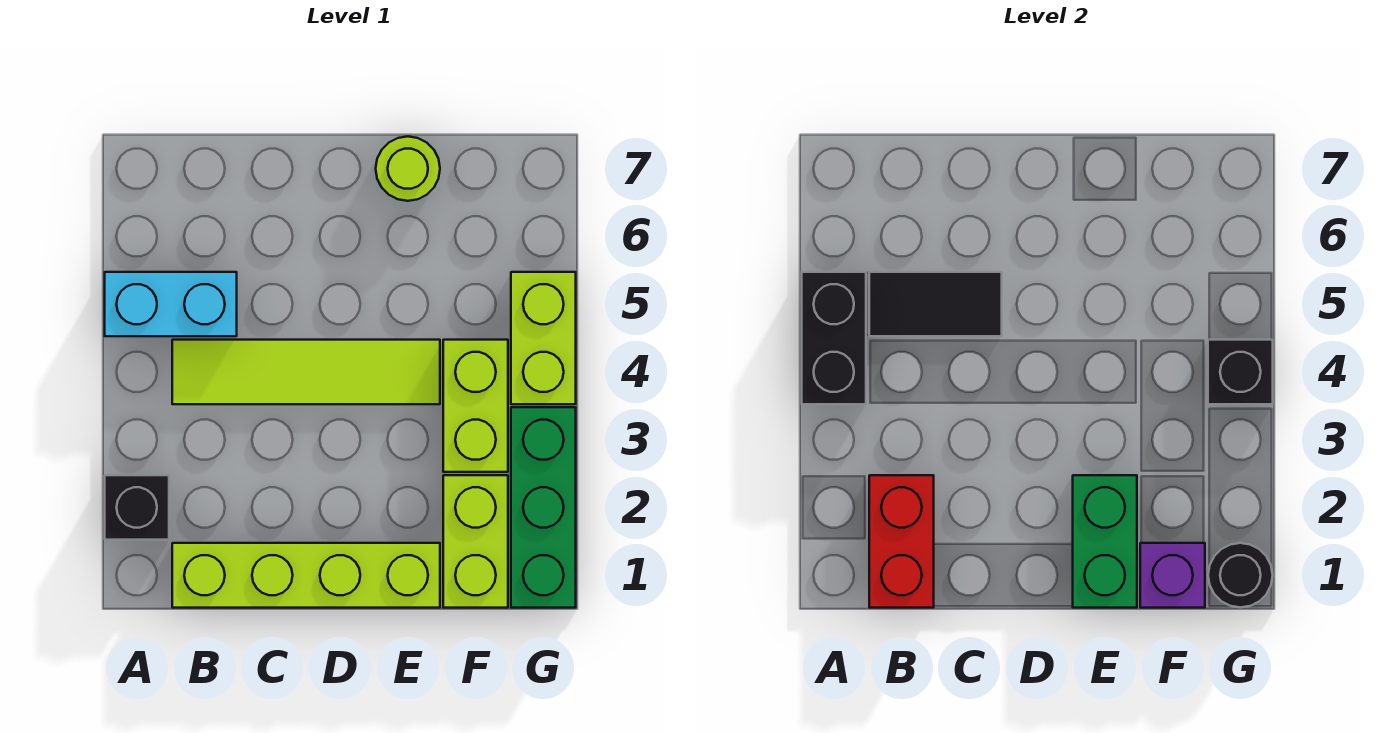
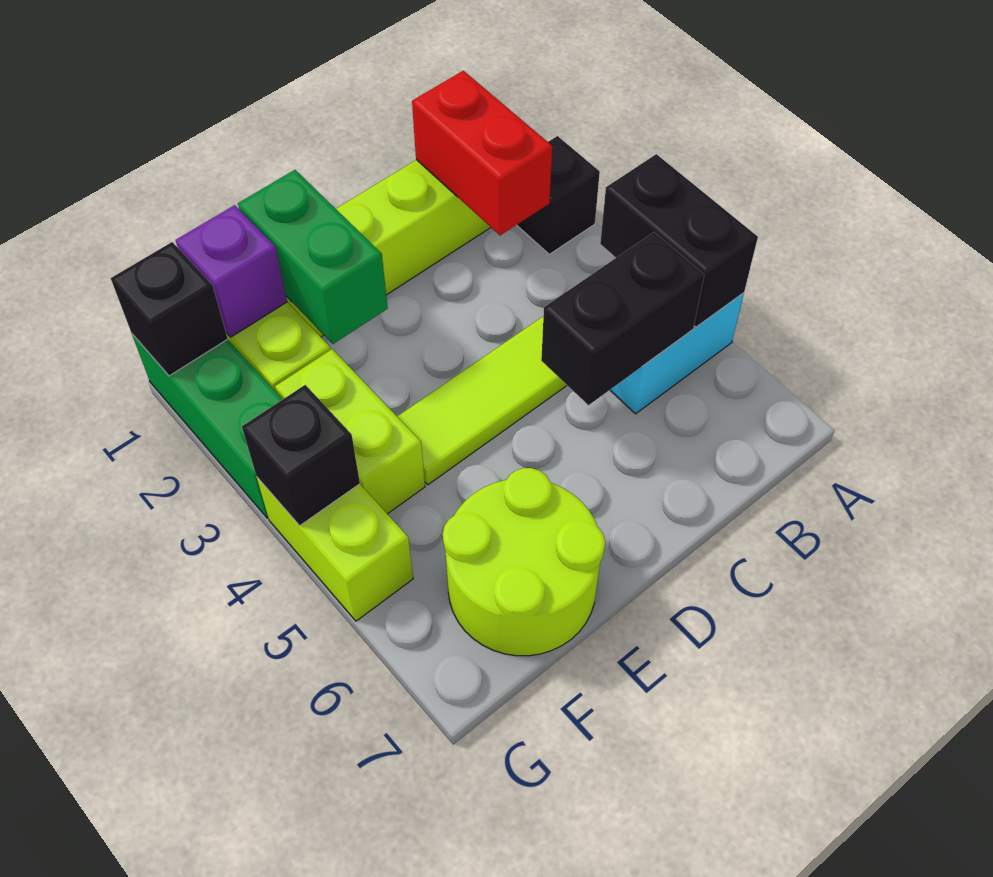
black tile B5:C5 level 2 -> black brick B5:C5 level 2
lime round brick E7 level 1 -> lime round brick E6:F7 level 1
black round brick G1 level 2 -> black brick G1 level 2

